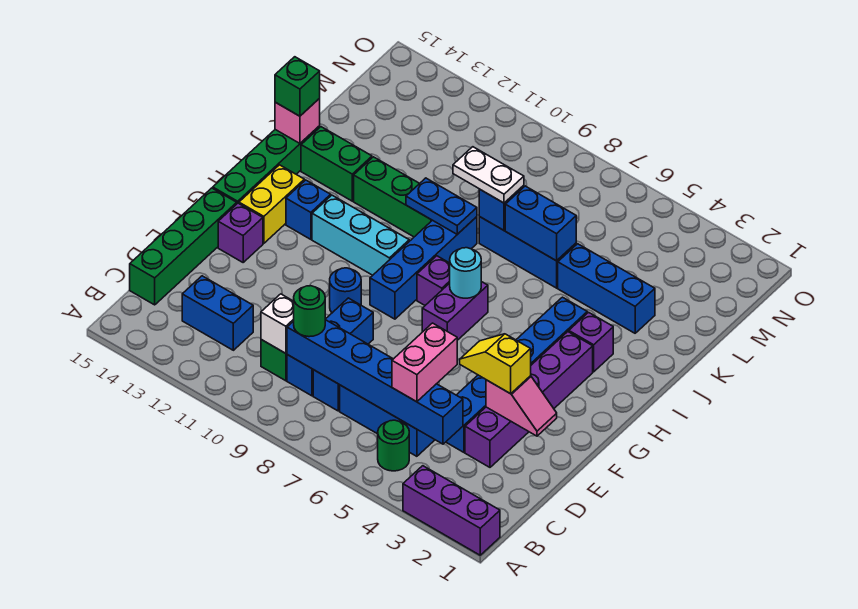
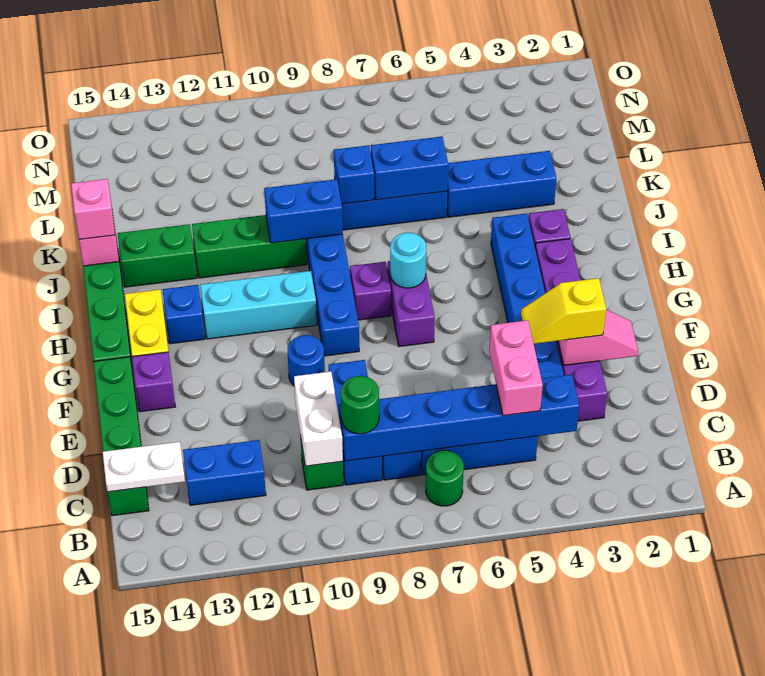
purple brick A1:A3 level 1 -> none
green round brick B5 level 1 -> green round brick B7 level 1
white brick C10 level 2 -> white brick C10:D10 level 2
blue plate J9:J10 level 2 -> blue brick J9:J10 level 2
green brick J15 level 3 -> pink brick J15 level 3
white plate K8:K9 level 3 -> white plate C14:C15 level 2

